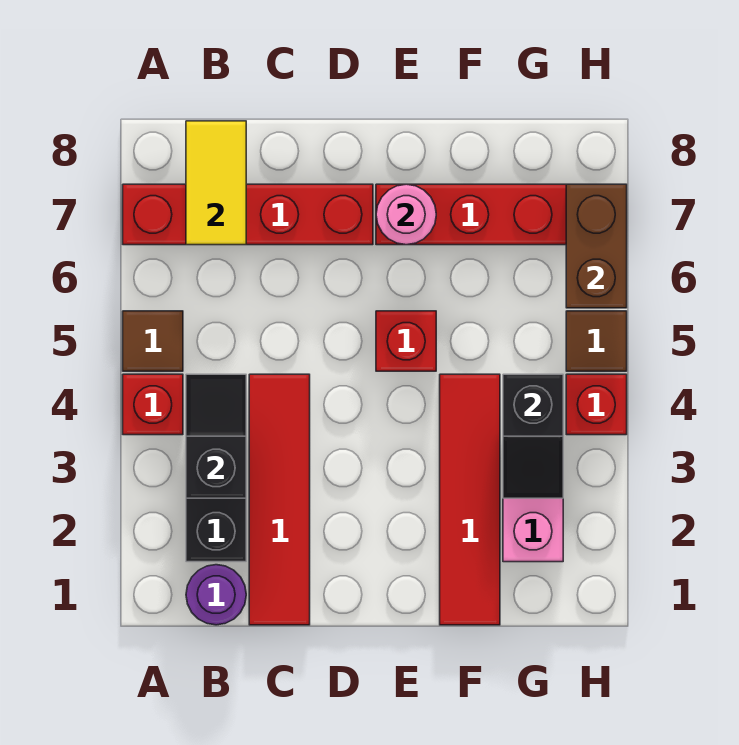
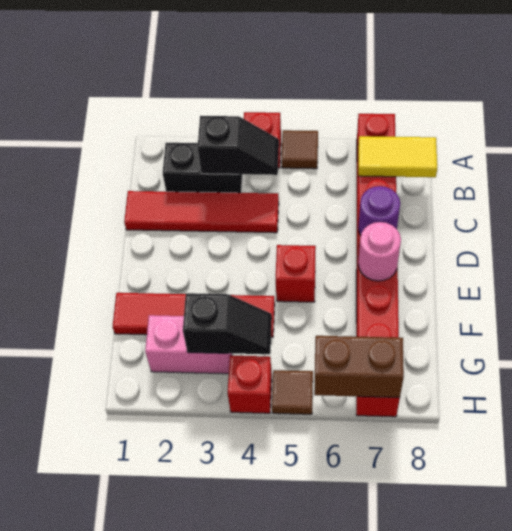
purple round brick B1 level 1 -> purple round brick D7 level 2
black slope G3:G4 level 2 top 4 -> black slope G3:G4 level 2 top 3

